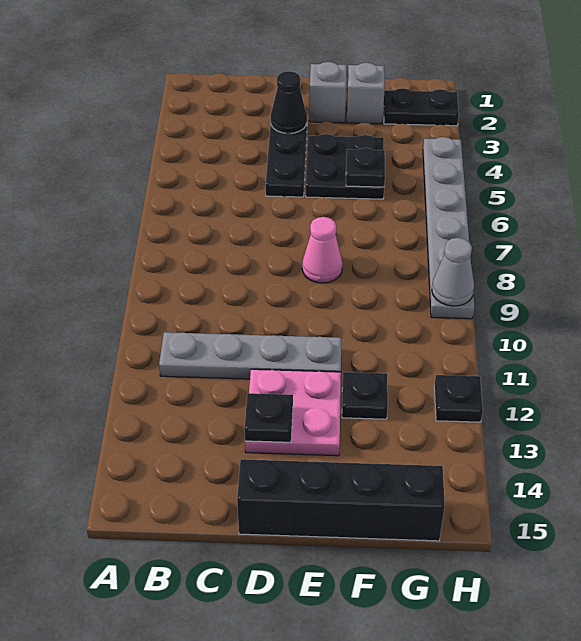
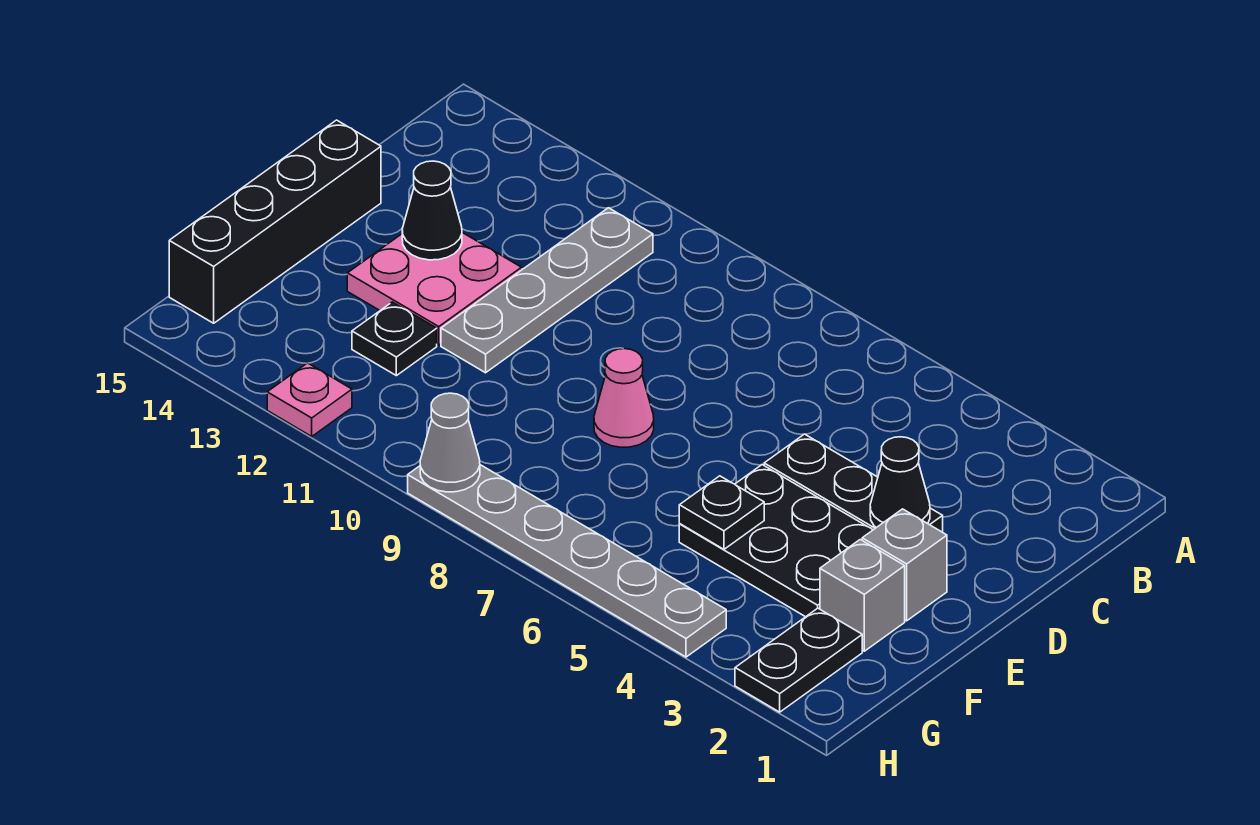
black plate D13 level 2 -> black cone D13 level 2
black plate E4:F5 level 1 -> black plate E3:F5 level 1
black plate H12 level 1 -> pink plate H12 level 1

